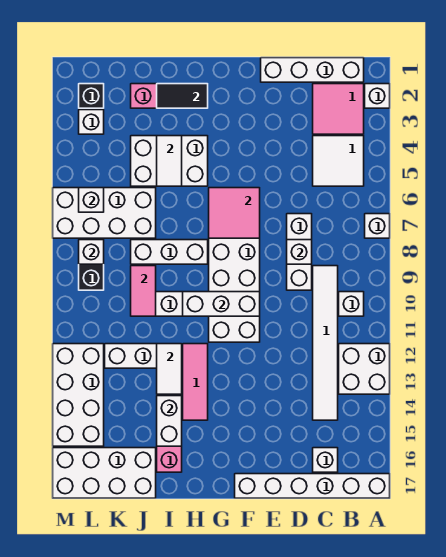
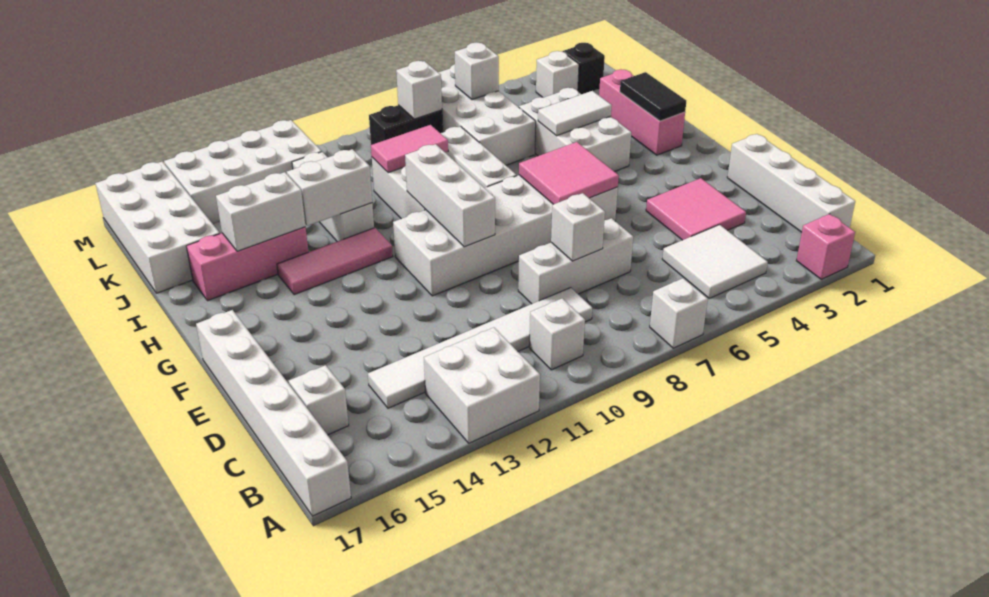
white brick A2 level 1 -> pink brick A2 level 1
pink tile B2:C3 level 1 -> pink tile D3:E4 level 1
white tile I12:I13 level 2 -> white brick I12:I13 level 2

